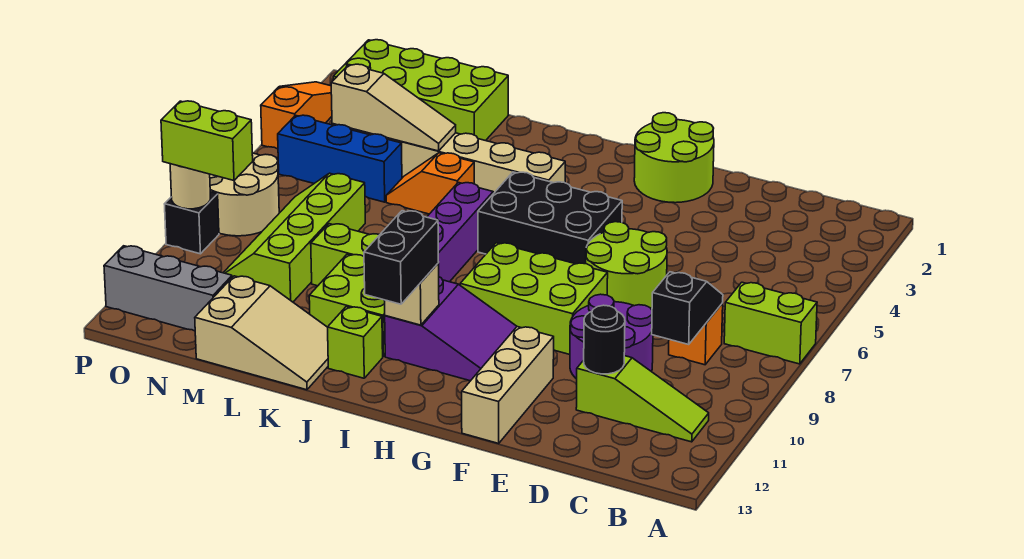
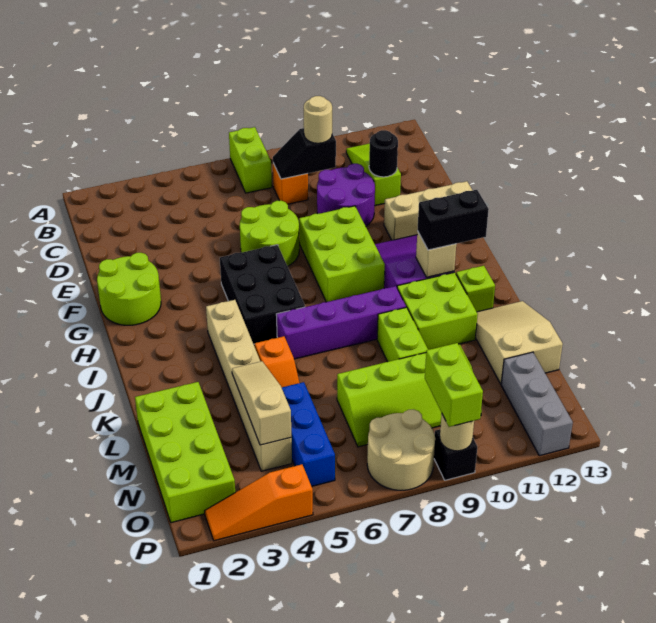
none -> tan round brick C9 level 3

